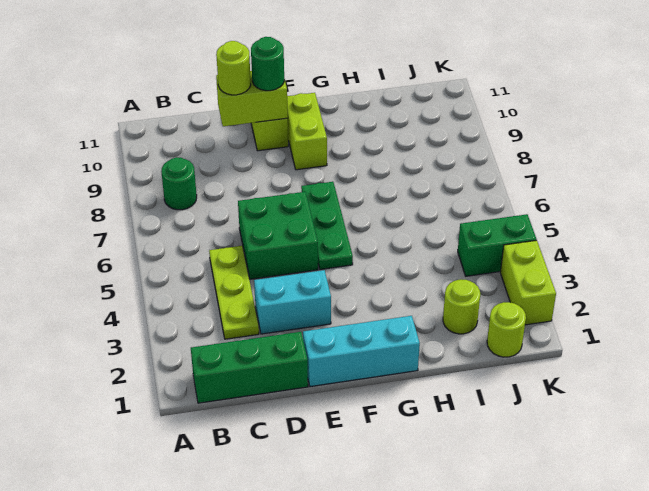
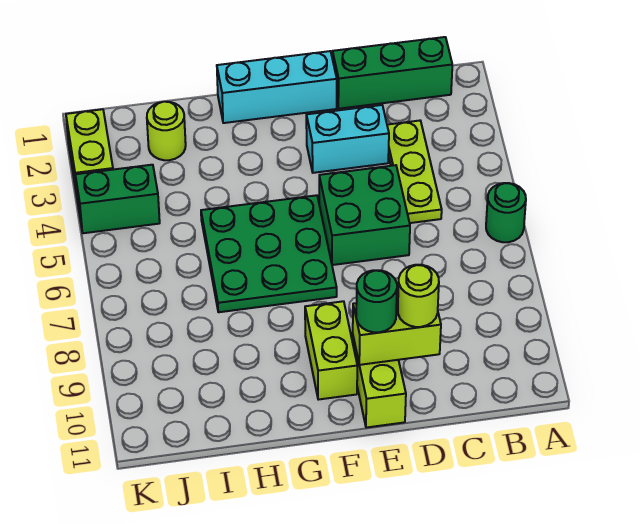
green round brick B8 level 1 -> green round brick A6 level 1
green plate F5:F7 level 1 -> green plate F5:H7 level 1
lime round brick J1 level 1 -> none

